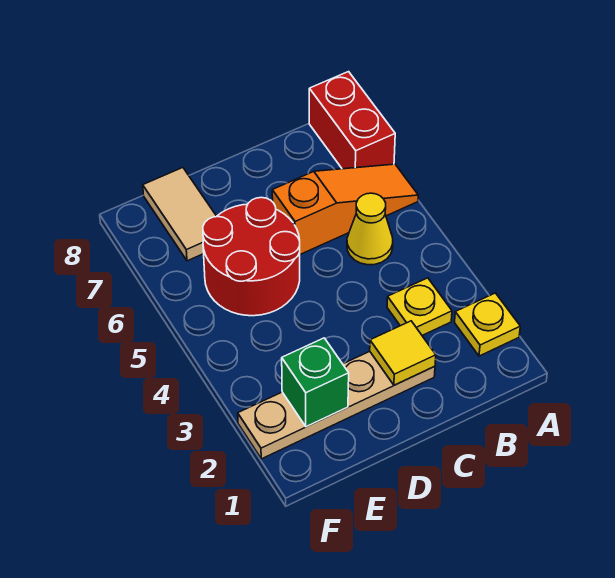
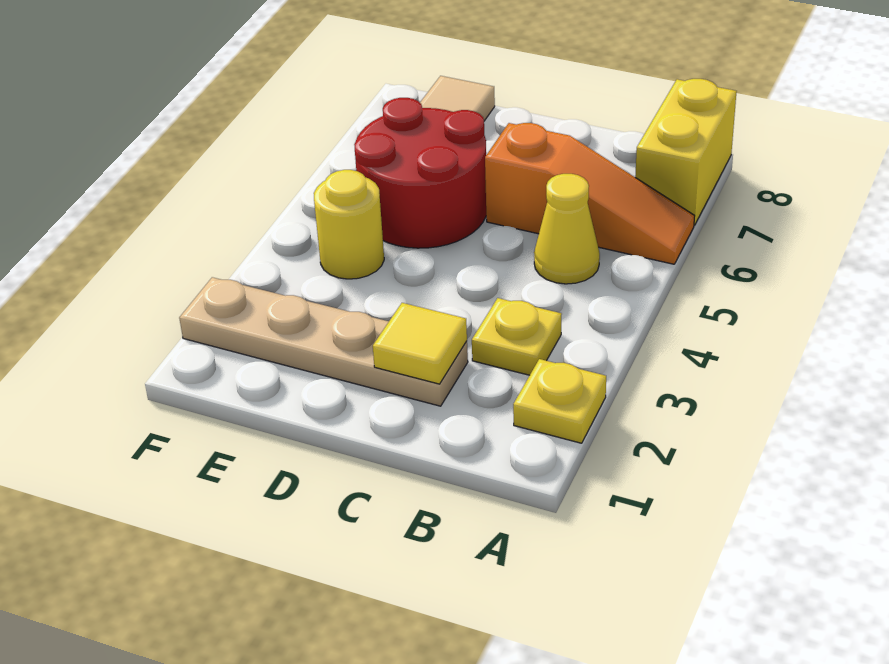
red brick A7:A8 level 1 -> yellow brick A7:A8 level 1
green brick E2 level 2 -> none
none -> yellow round brick E4 level 1

